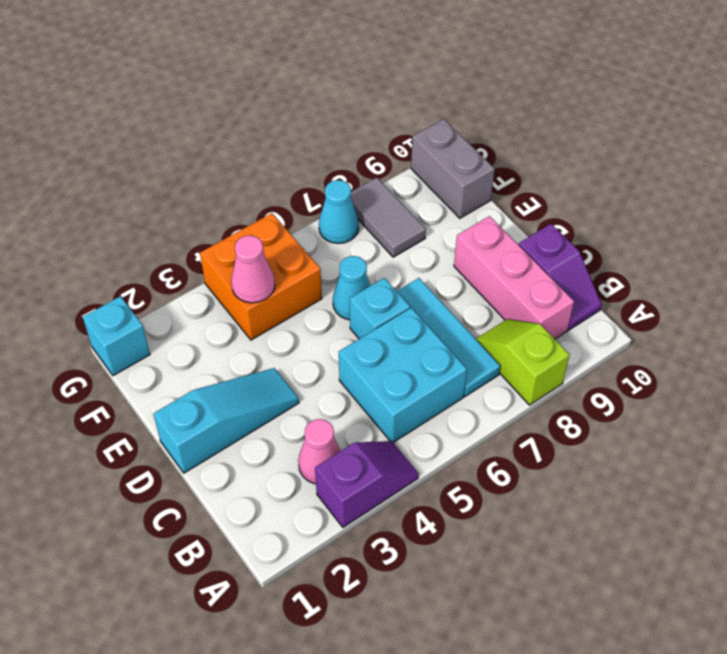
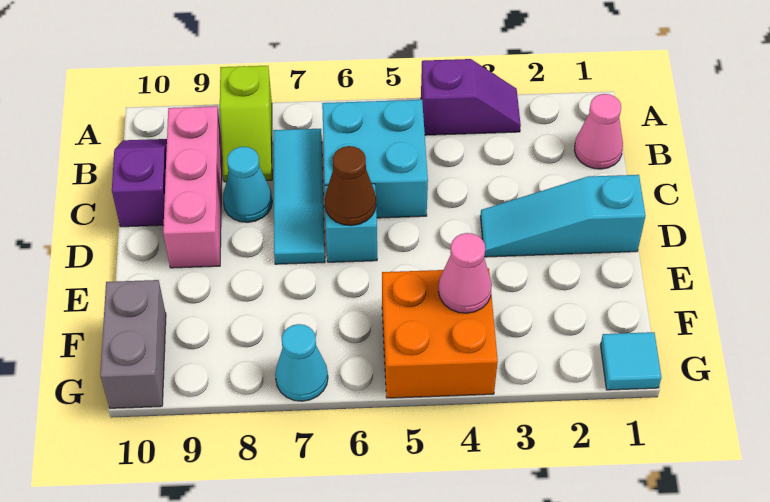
purple slope A3:A4 level 1 top 3 -> purple slope A3:A4 level 1 top 4
pink cone B3 level 1 -> pink cone B1 level 1
none -> brown cone D6 level 2
cyan cone E6 level 1 -> cyan cone C8 level 1
grey tile F8:G8 level 1 -> none
cyan brick G1 level 1 -> cyan tile G1 level 1

